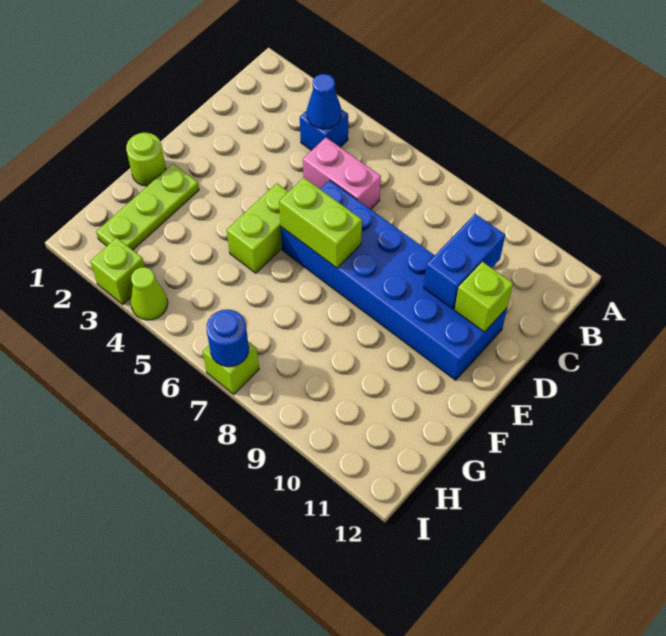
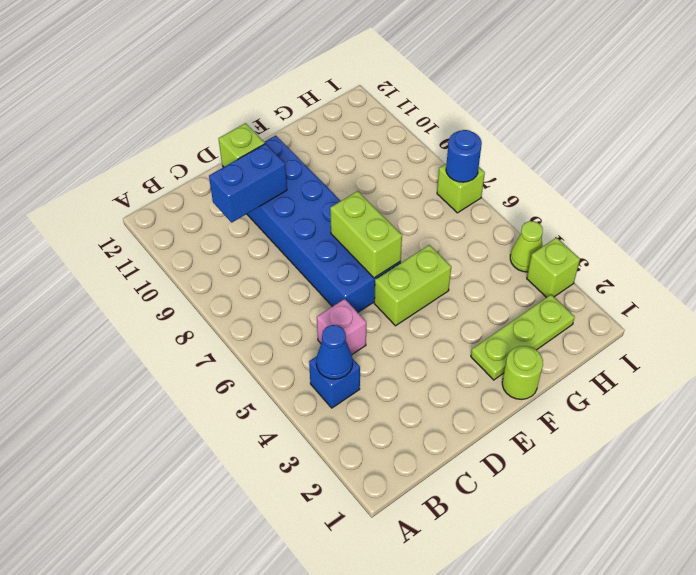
pink brick C5:C6 level 1 -> pink brick C5 level 1

